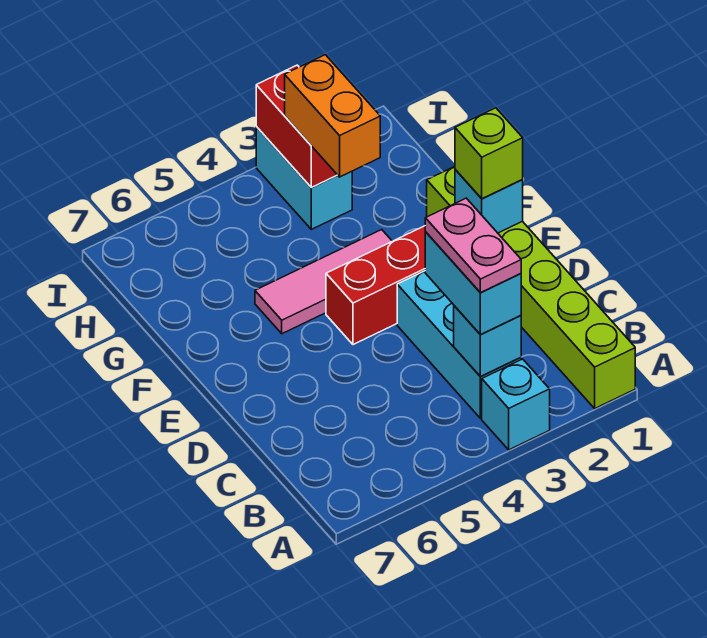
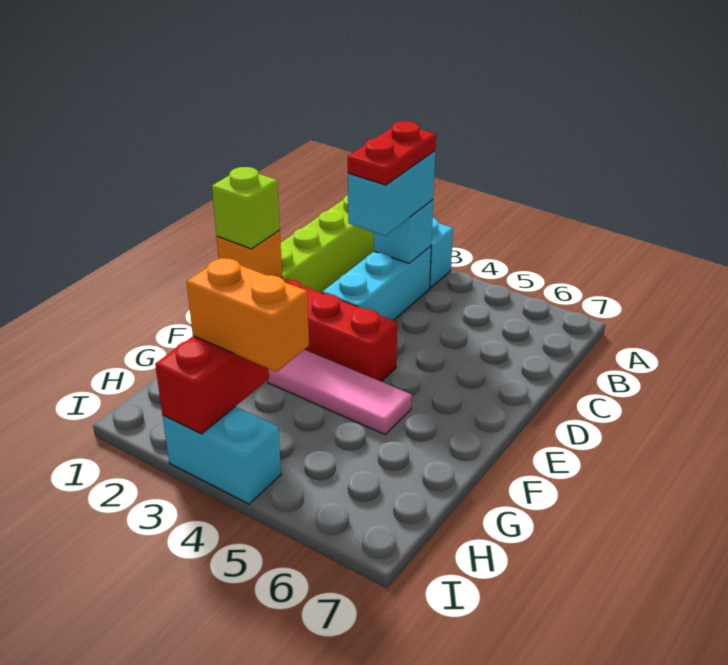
pink plate B3:C3 level 4 -> red plate B3:C3 level 4
cyan brick E1 level 2 -> orange brick E1 level 2
orange brick G3:H3 level 3 -> orange brick H3:H4 level 3
cyan brick H3:I3 level 1 -> cyan brick I3:I4 level 1

